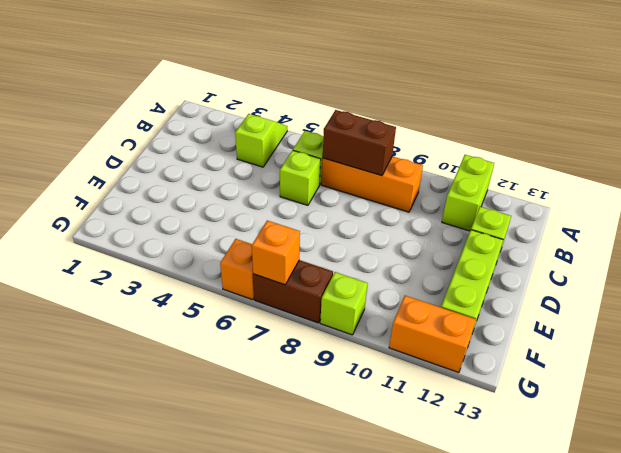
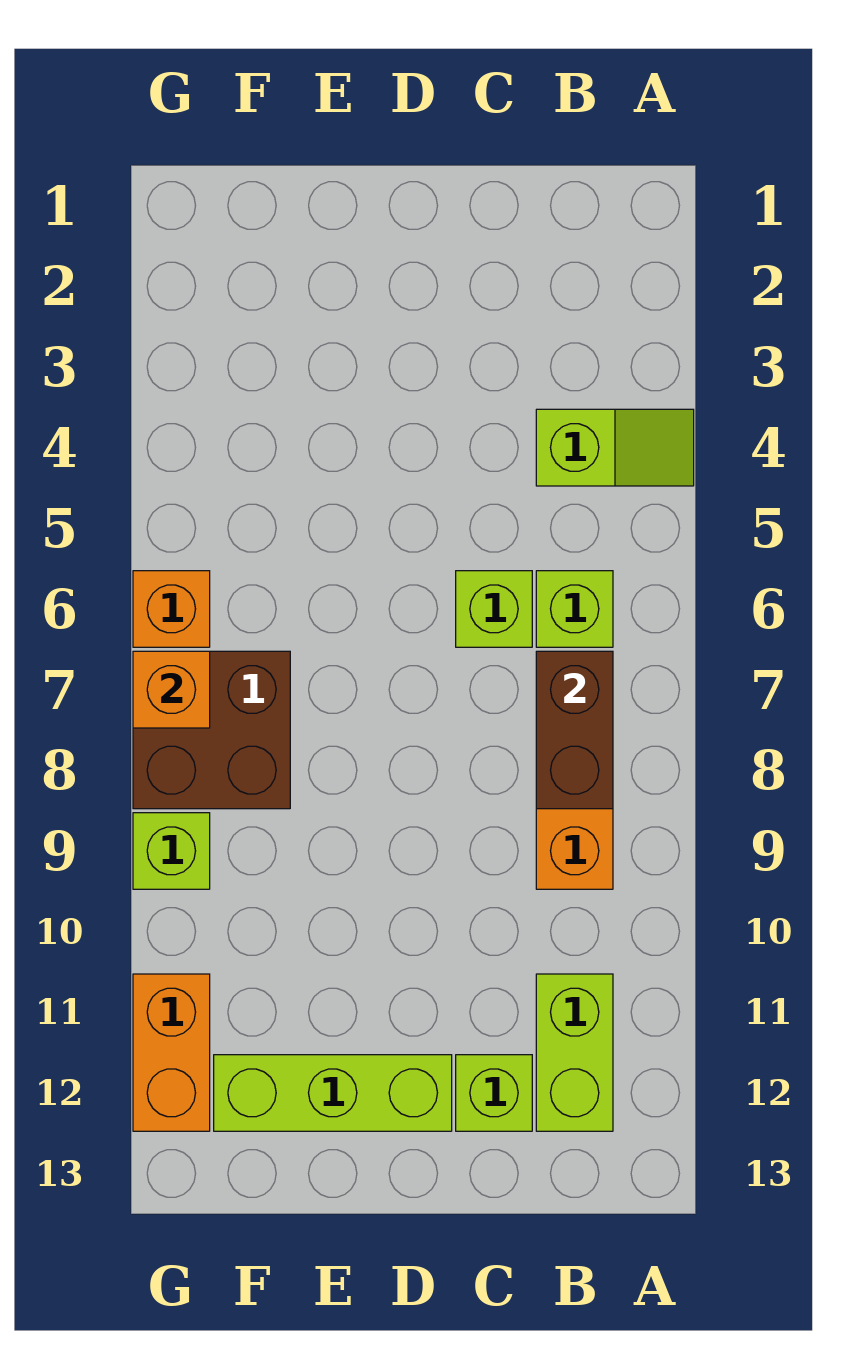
lime brick A11:B11 level 1 -> lime brick B11:B12 level 1
brown brick G7:G8 level 1 -> brown brick F7:G8 level 1

